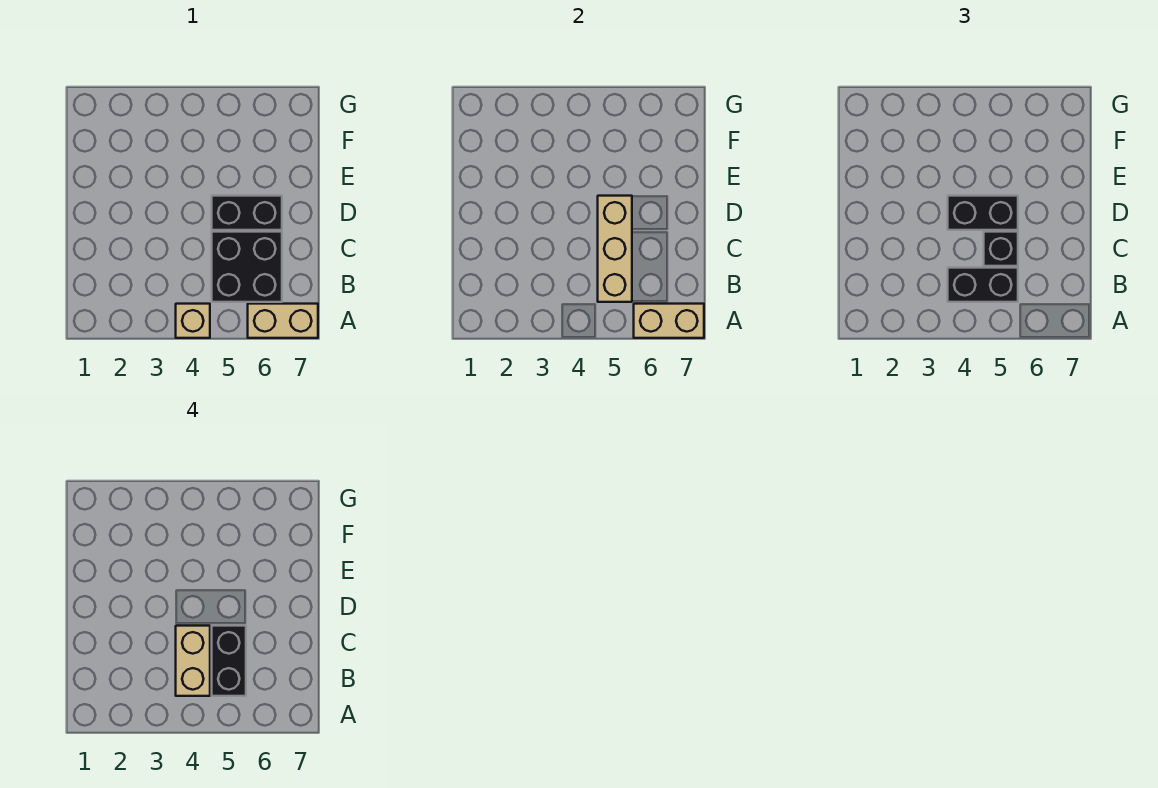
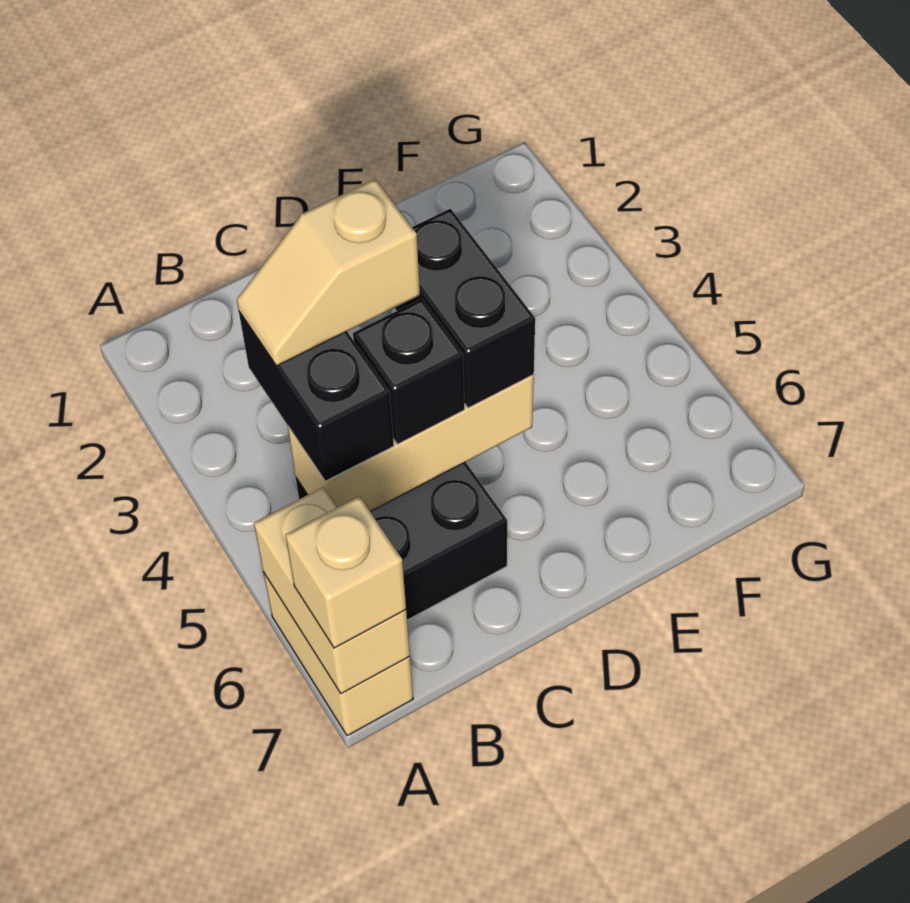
tan brick A4 level 1 -> tan brick A7 level 3
tan brick B4:C4 level 4 -> tan slope B4:C4 level 4 top C
black brick B5:C5 level 4 -> none
black brick D5:D6 level 1 -> none

